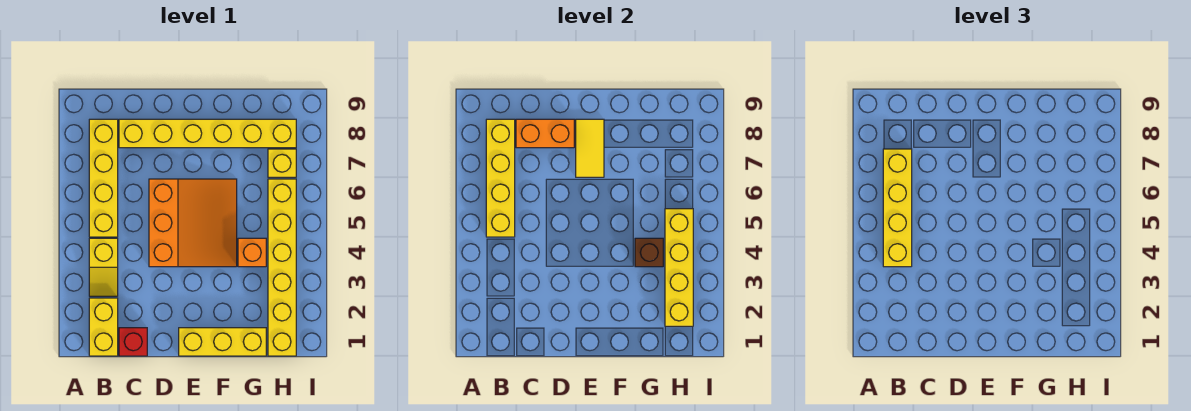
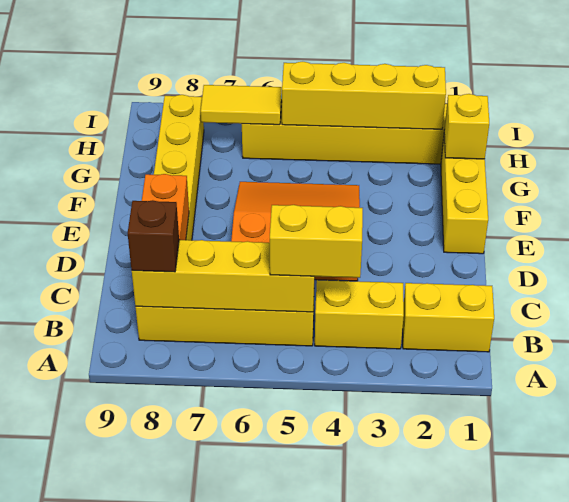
yellow slope B3:B4 level 1 top 4 -> yellow brick B3:B4 level 1
yellow brick B4:B7 level 3 -> yellow brick B4:B5 level 3
red brick C1 level 1 -> none
yellow tile E7:E8 level 2 -> yellow tile H6:H7 level 2
orange brick G4 level 1 -> none
brown brick G4 level 2 -> brown brick B8 level 3
yellow brick H7 level 1 -> yellow brick G1 level 2

